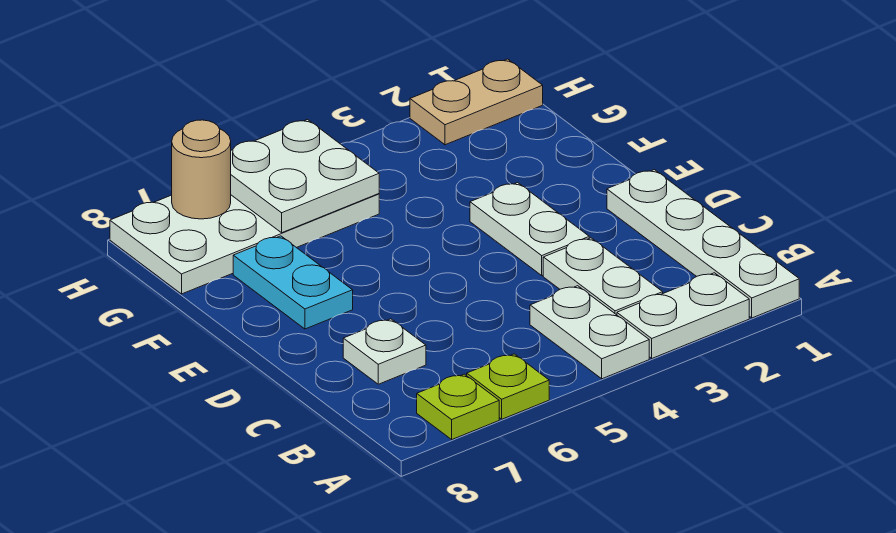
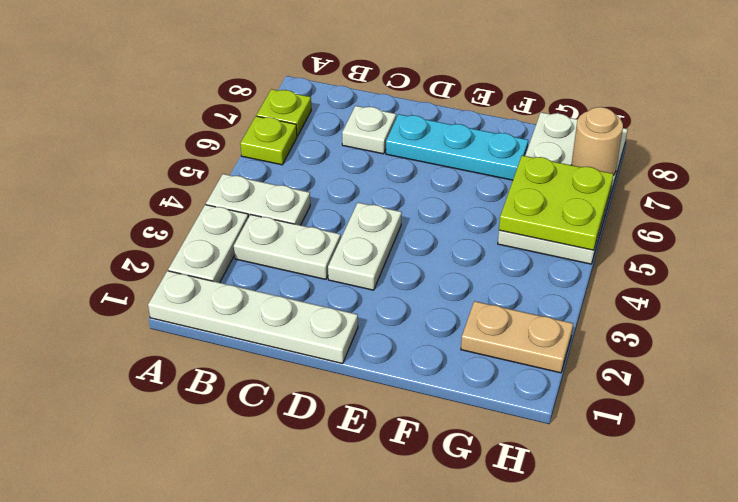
white plate D3:E3 level 1 -> white plate D3:D4 level 1
cyan plate E7:F7 level 1 -> cyan plate D7:F7 level 1
white plate G5:H6 level 2 -> lime plate G5:H6 level 2
tan plate H1:H2 level 1 -> tan plate G2:H2 level 1

